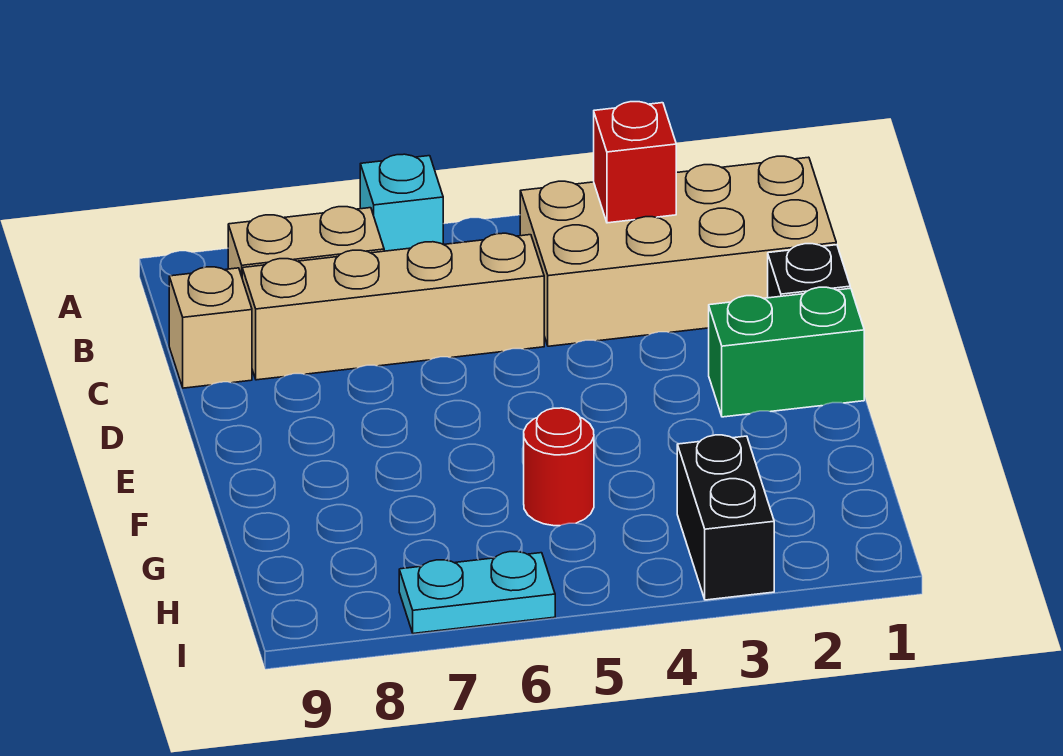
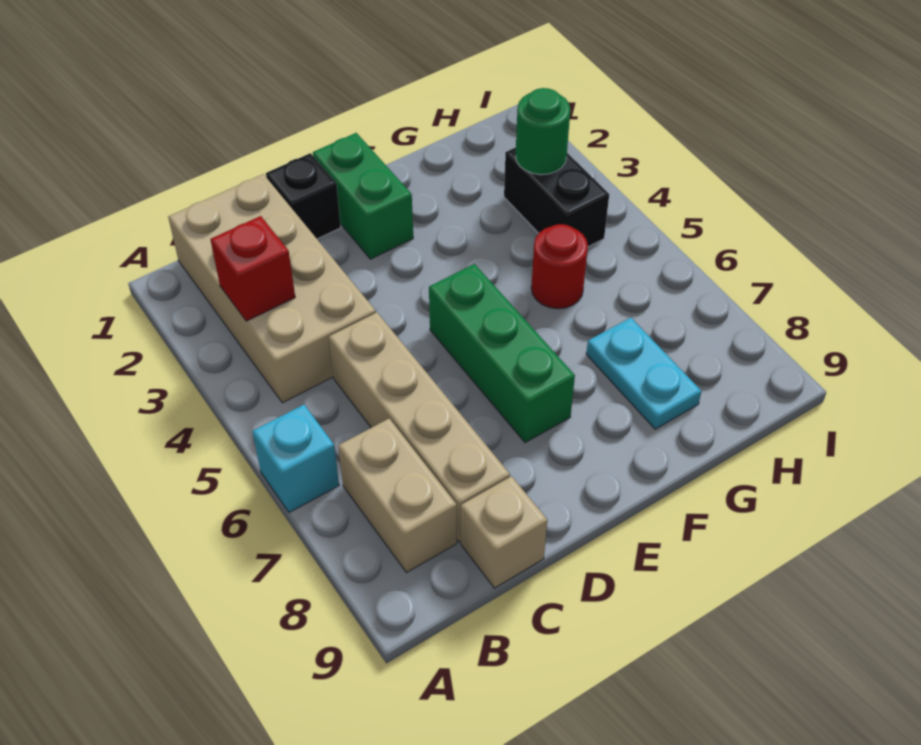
none -> green brick E5:E7 level 1
black brick H3:I3 level 1 -> black brick H3:H4 level 1
none -> green round brick H3 level 2
cyan plate I6:I7 level 1 -> cyan plate G7:G8 level 1

